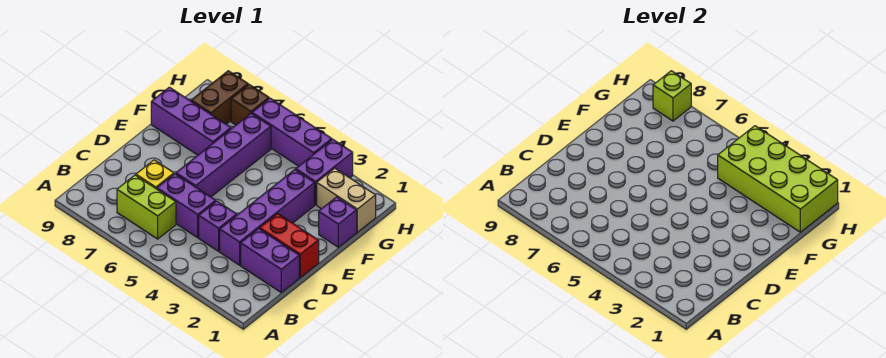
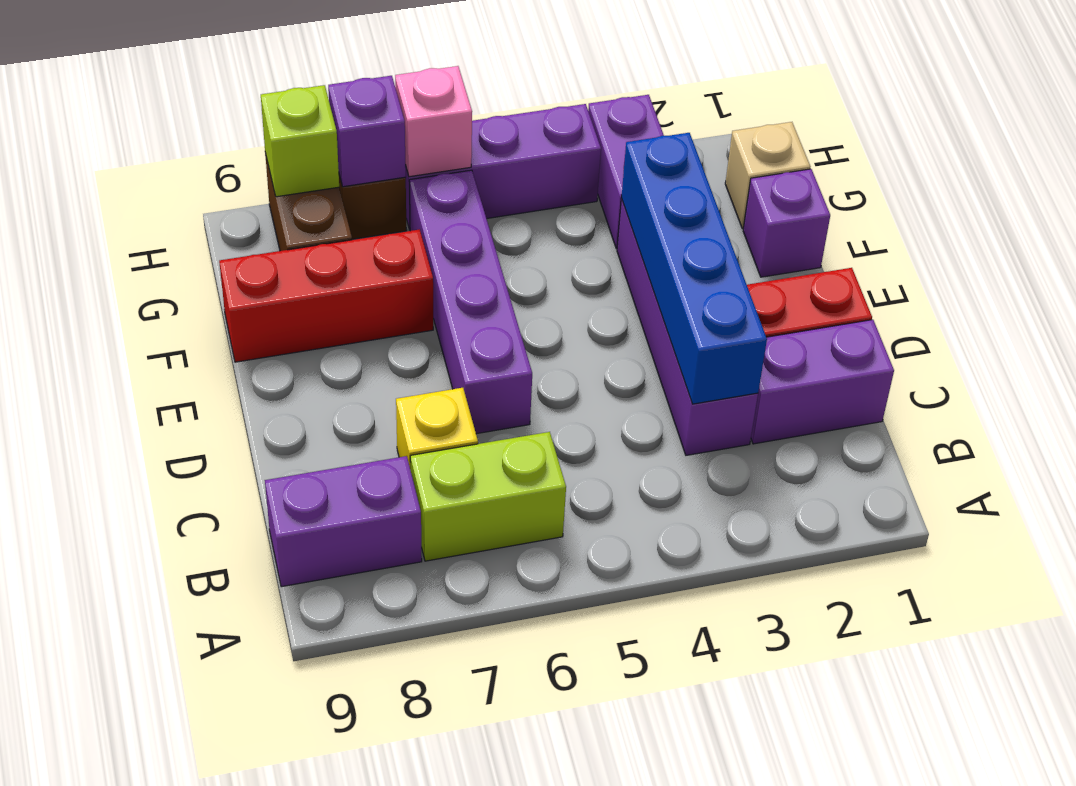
none -> blue brick C3:F3 level 2
purple brick C4 level 1 -> purple brick H7 level 2
purple brick C5:C6 level 1 -> purple brick B8:B9 level 1
purple brick F7:F9 level 1 -> red brick F7:F9 level 1
tan brick G1:G2 level 1 -> tan brick G1 level 1
lime brick G1:H4 level 2 -> none
none -> pink brick H6 level 2

